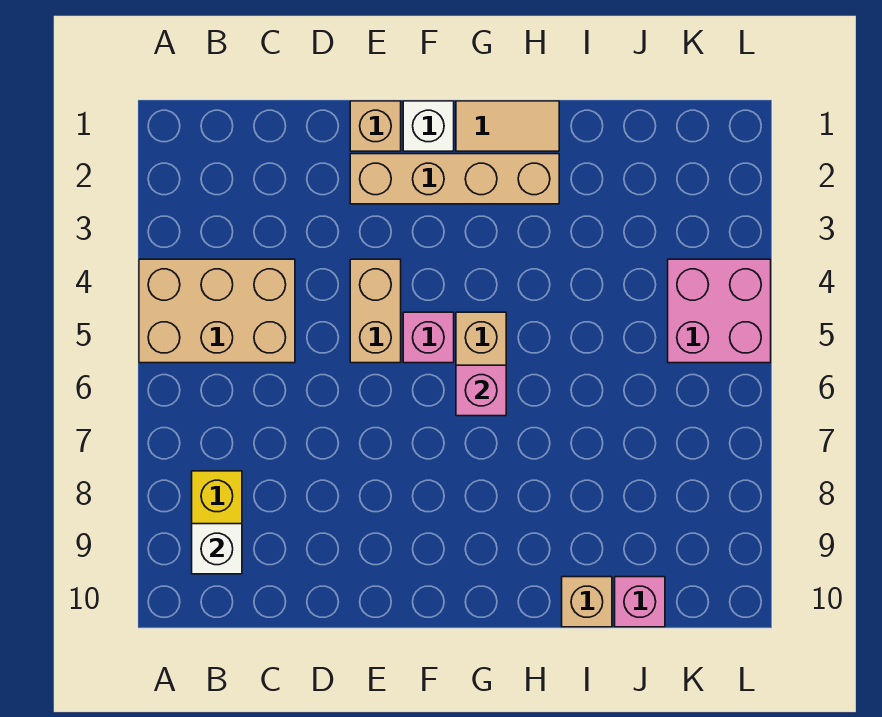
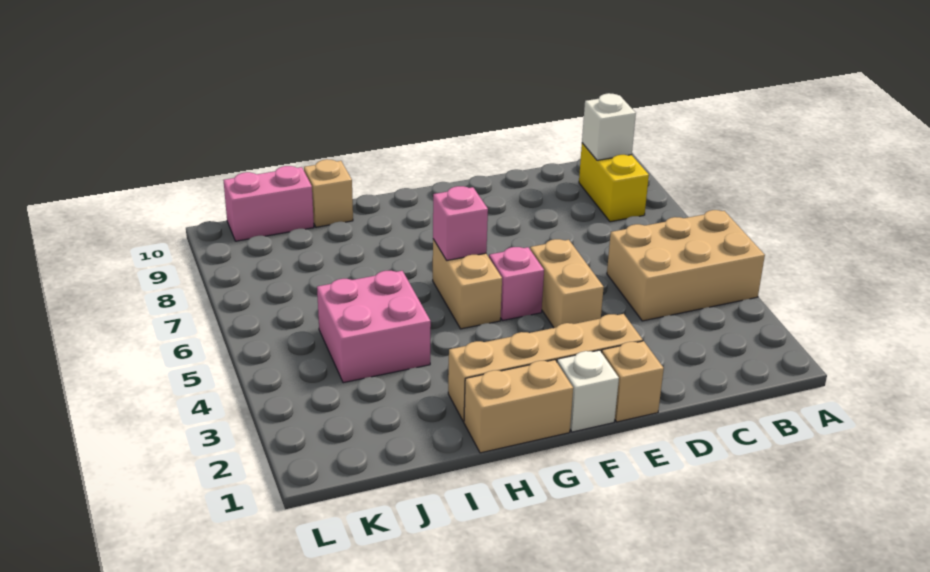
tan tile G1:H1 level 1 -> tan brick G1:H1 level 1
pink brick J10 level 1 -> pink brick J10:K10 level 1
pink brick K4:L5 level 1 -> pink brick I4:J5 level 1

